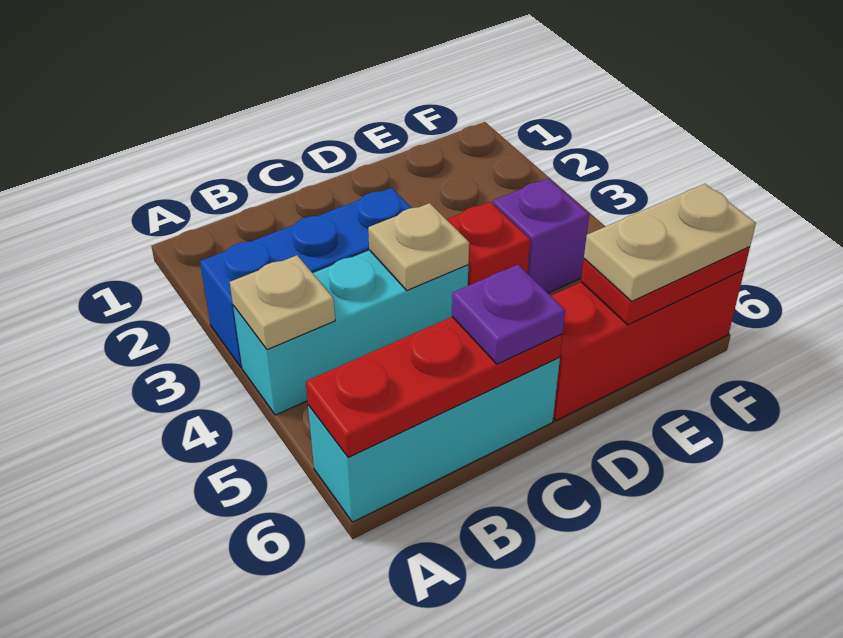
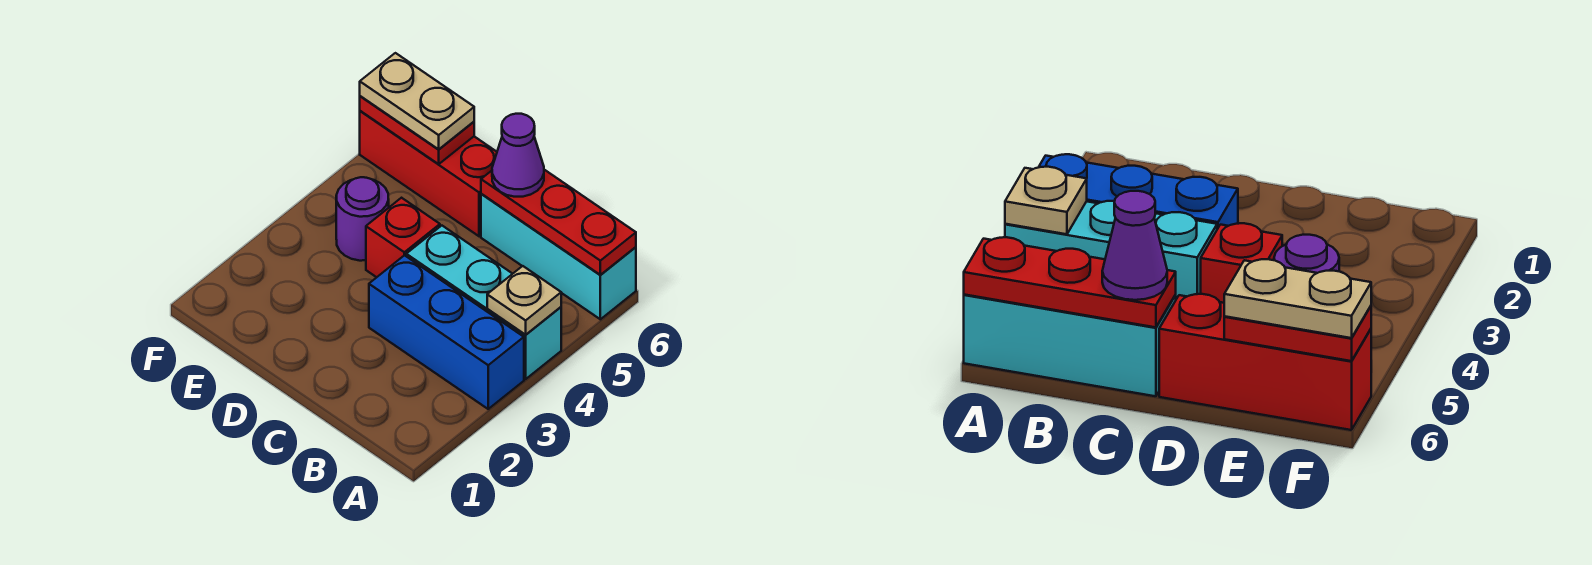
tan plate C4 level 2 -> none
purple plate C6 level 3 -> purple cone C6 level 3
purple brick E4 level 1 -> purple round brick E4 level 1

